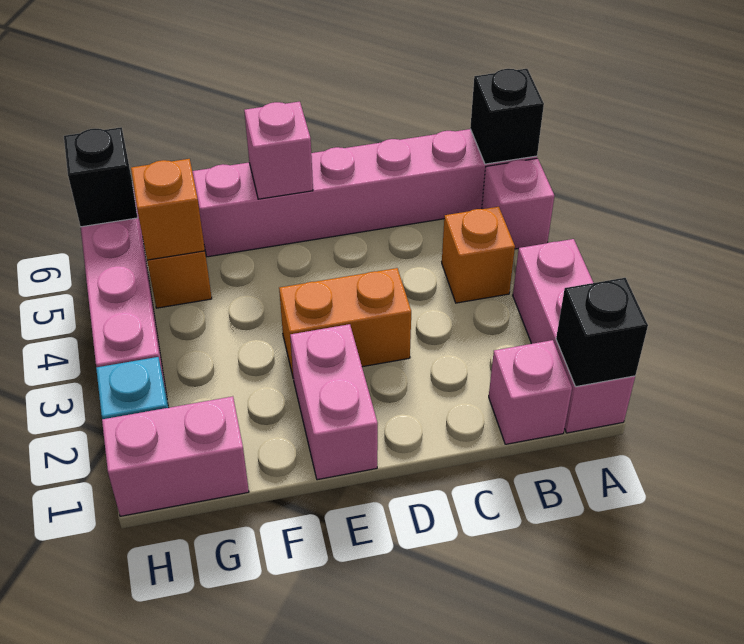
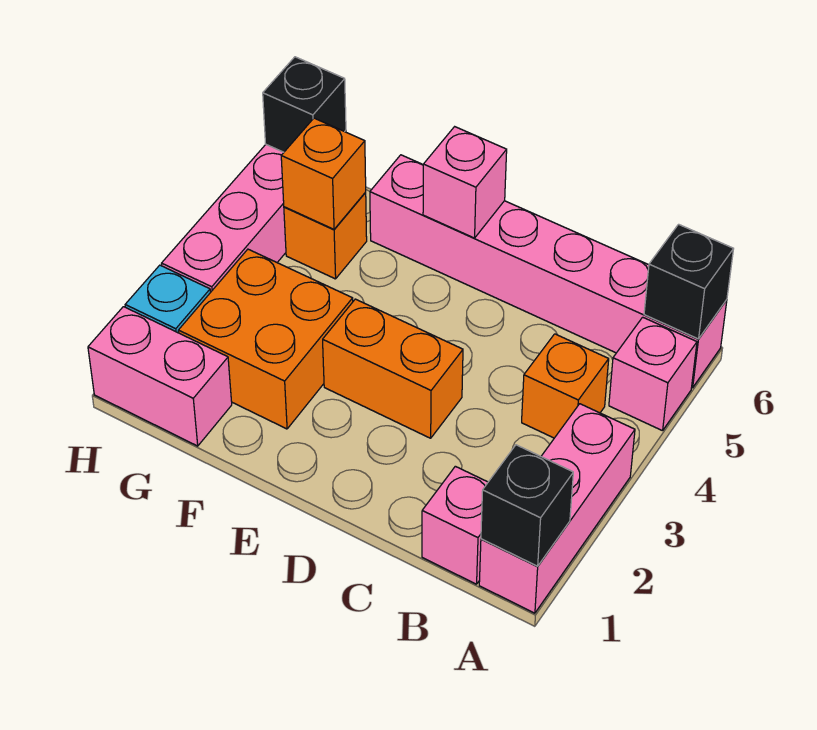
pink brick E1:E2 level 1 -> none
none -> orange brick F2:G3 level 1

